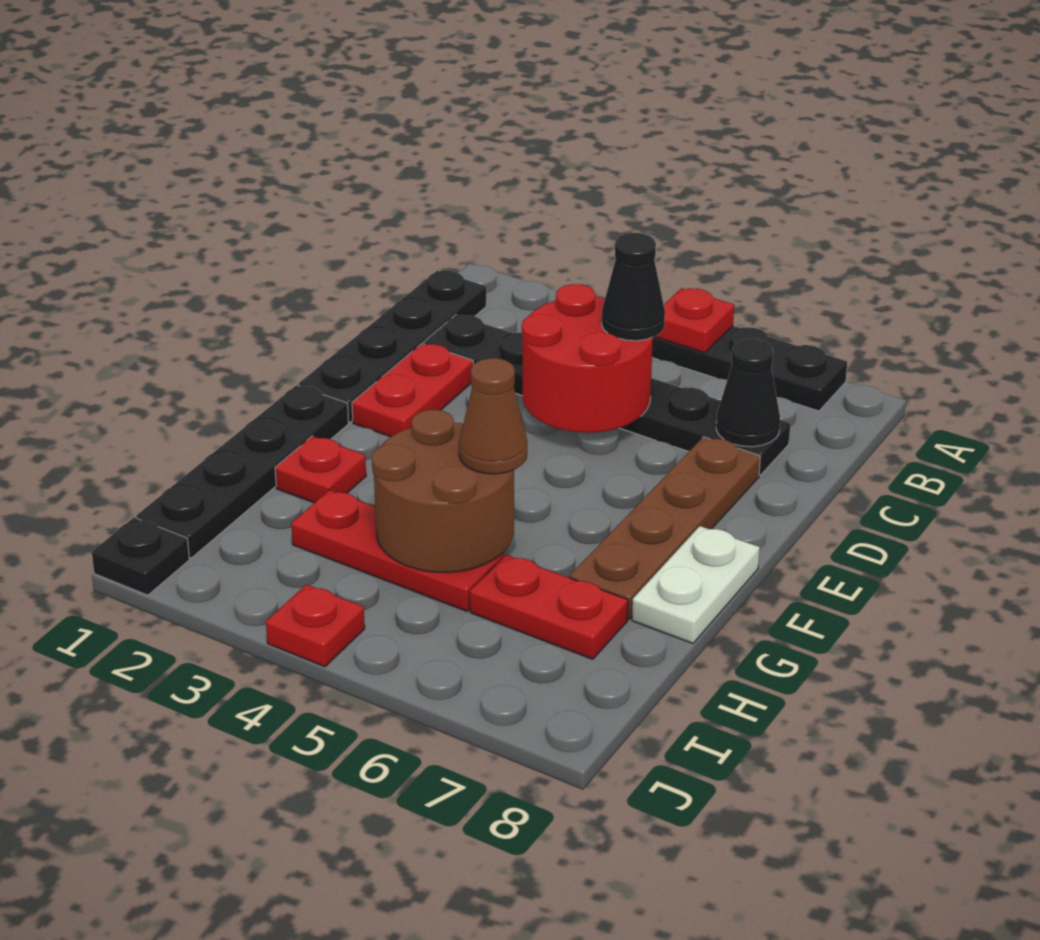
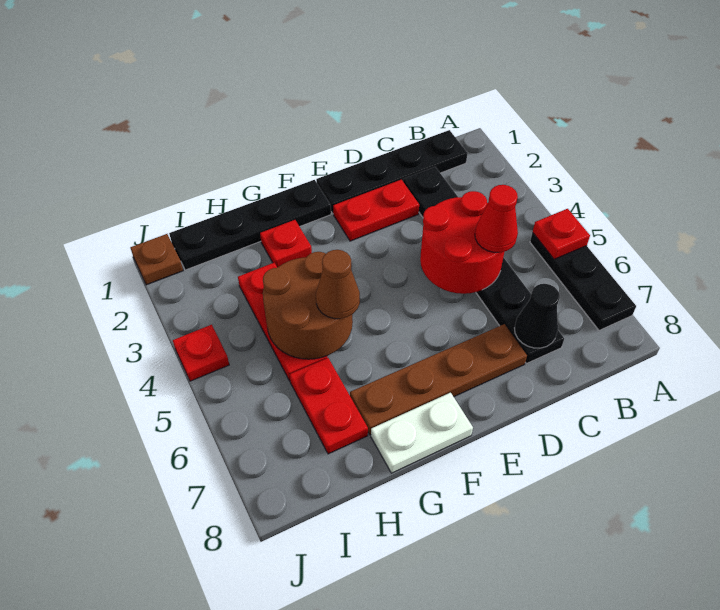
black cone C5 level 3 -> red cone C5 level 3
black plate J1 level 1 -> brown plate J1 level 1

